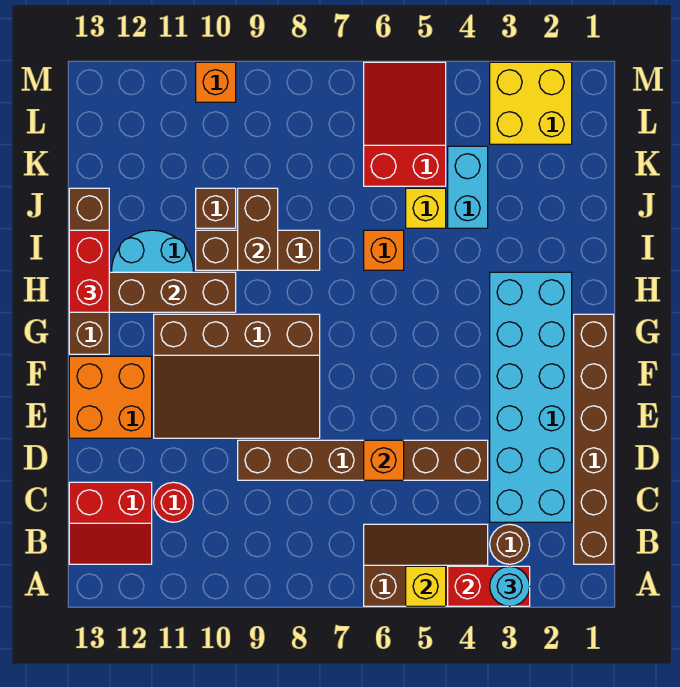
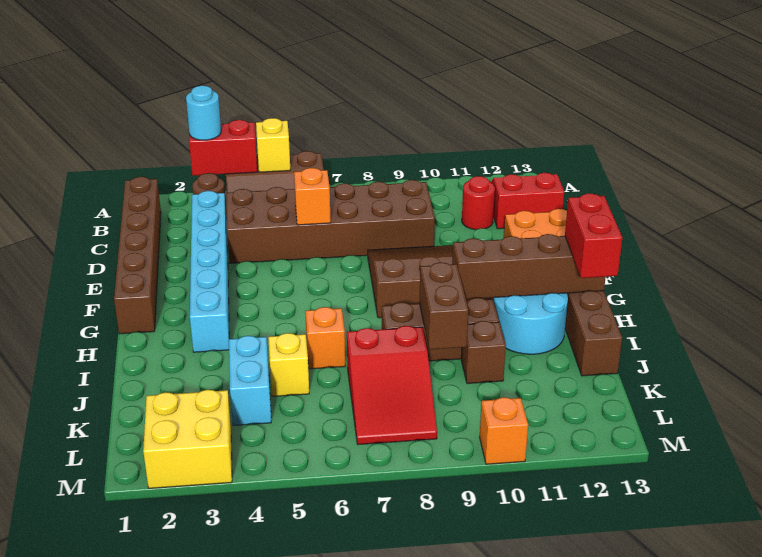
cyan brick C2:H3 level 1 -> cyan brick C3:H3 level 1
brown brick D4:D9 level 1 -> brown brick C4:D9 level 1
red slope K5:M6 level 1 top K -> red slope J7:L8 level 1 top J

